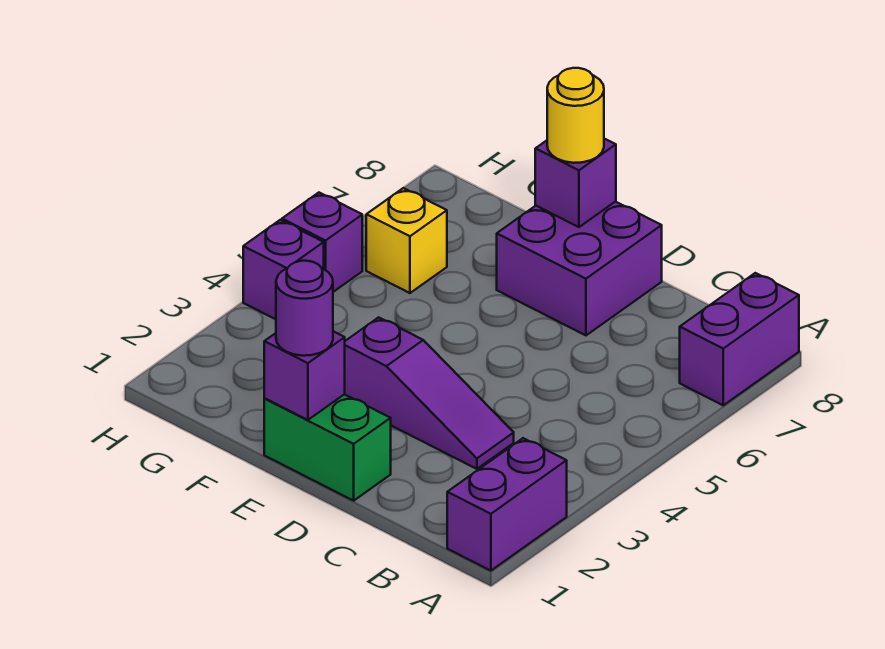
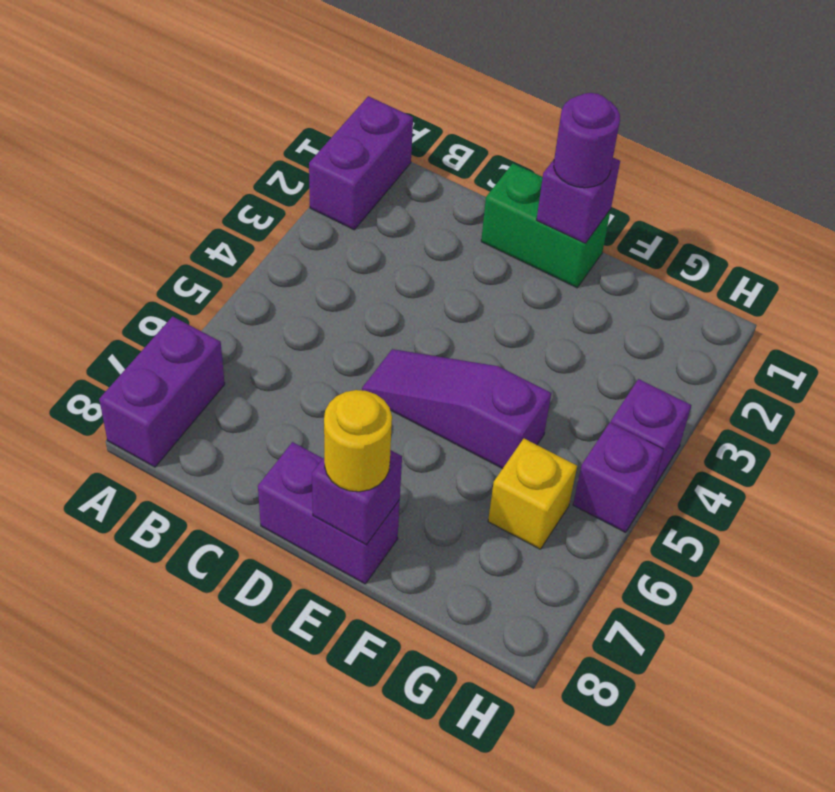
purple slope C3:E3 level 1 top E -> purple slope D5:F5 level 1 top F
purple brick D7:E8 level 1 -> purple brick D8:E8 level 1

